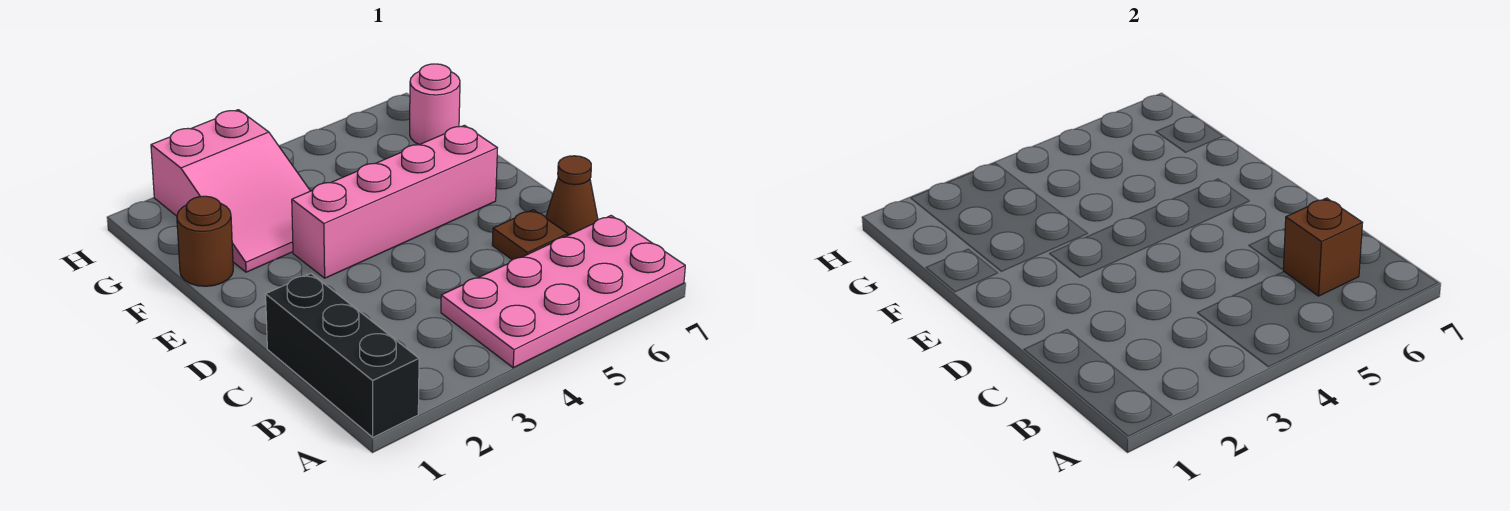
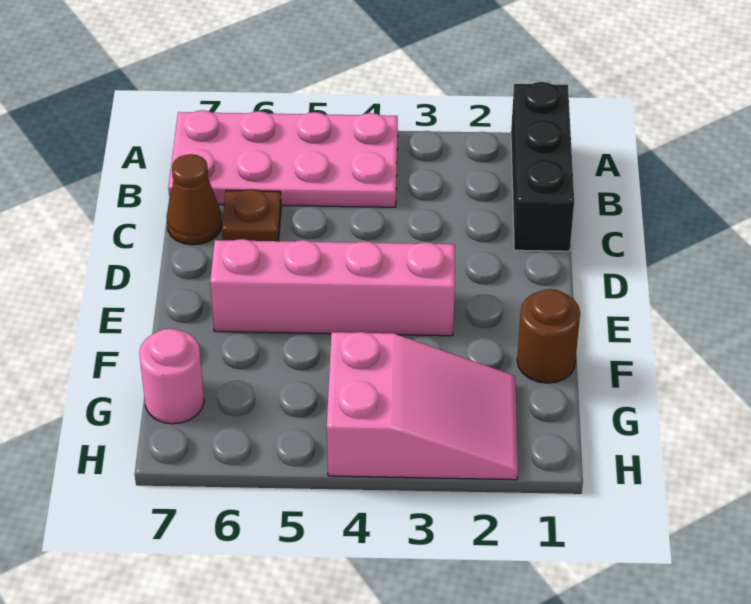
brown brick B6 level 2 -> none
pink slope F2:H3 level 1 top H -> pink slope G2:H4 level 1 top 4

